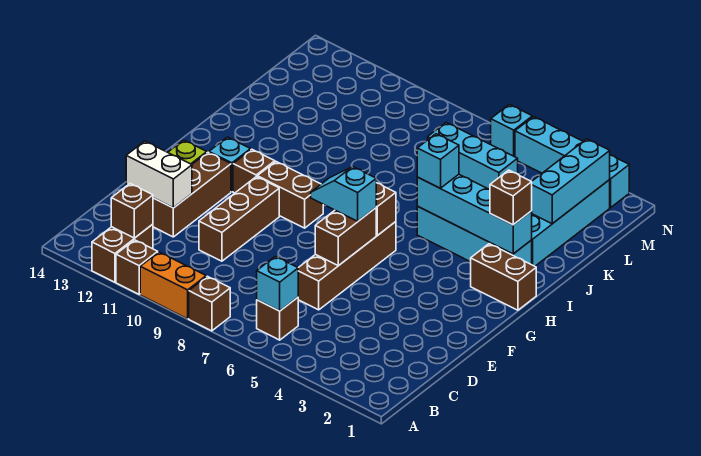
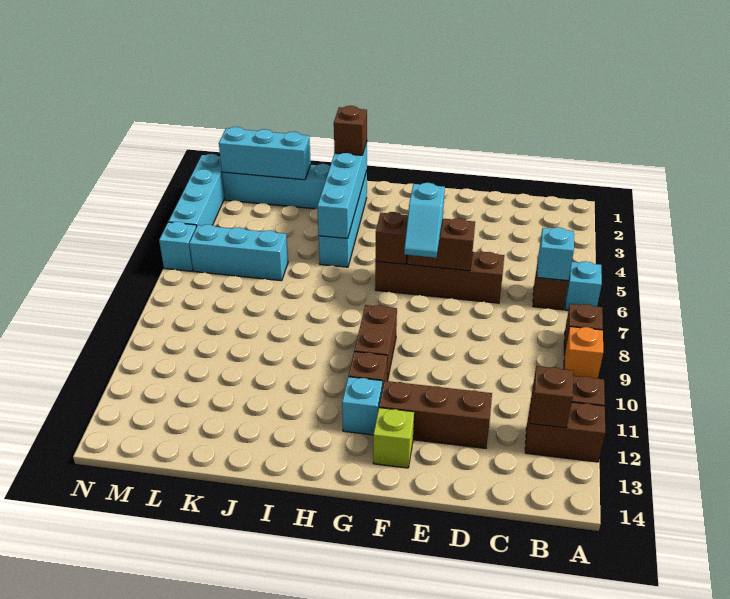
orange brick A9:A10 level 1 -> orange brick A9 level 1
brown brick D10:F10 level 1 -> none
white brick D12:D13 level 2 -> none
brown brick H1:H2 level 1 -> none
cyan brick I5 level 3 -> cyan brick A6 level 1
cyan brick L5:L7 level 1 -> cyan brick K6:M6 level 1

